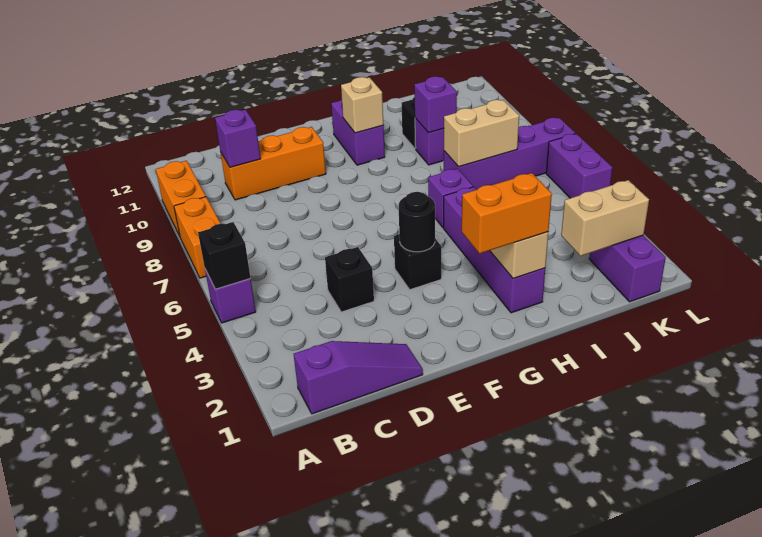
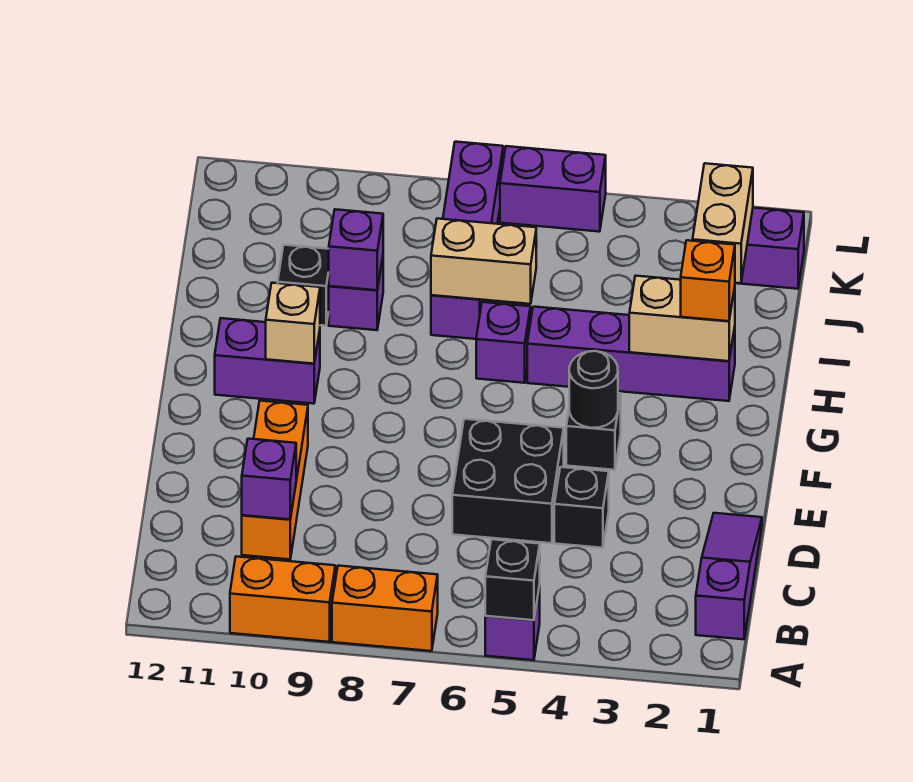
none -> black brick D5:E6 level 1
orange brick G2:H2 level 3 -> orange brick H2 level 3
tan brick I7:J7 level 2 -> tan brick I6:I7 level 2

